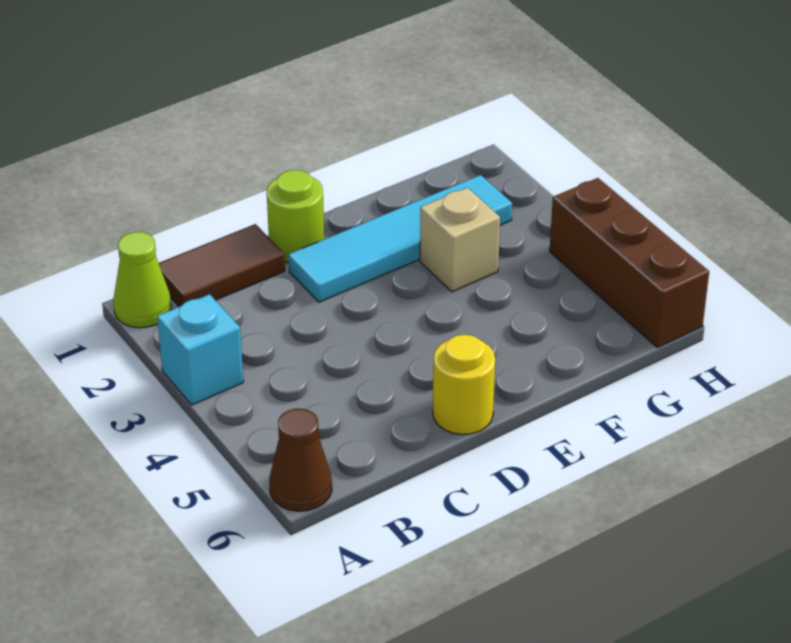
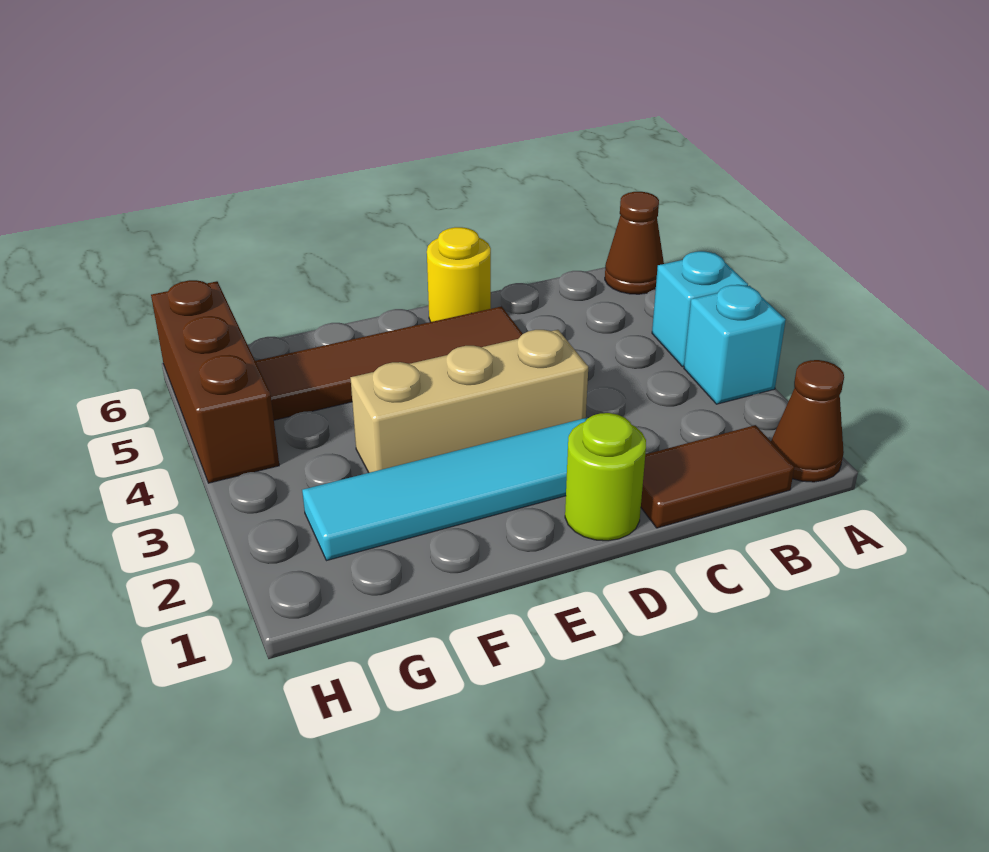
lime cone A1 level 1 -> brown cone A1 level 1
none -> cyan brick A4 level 1
none -> brown tile D5:G5 level 1
tan brick F3 level 1 -> tan brick D3:F3 level 1

